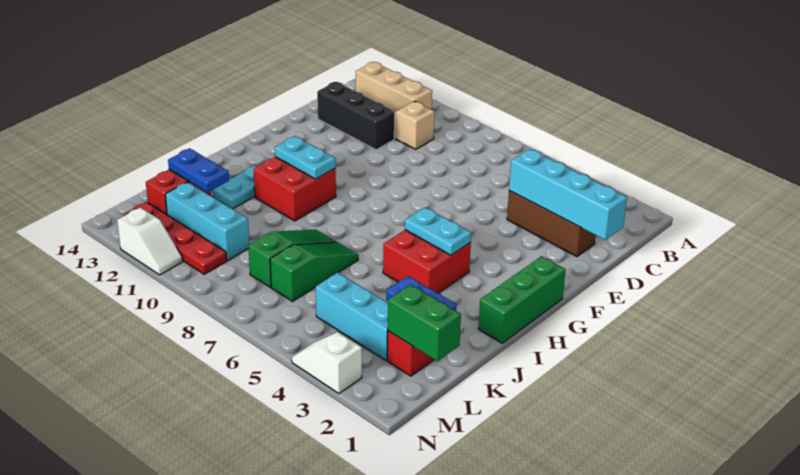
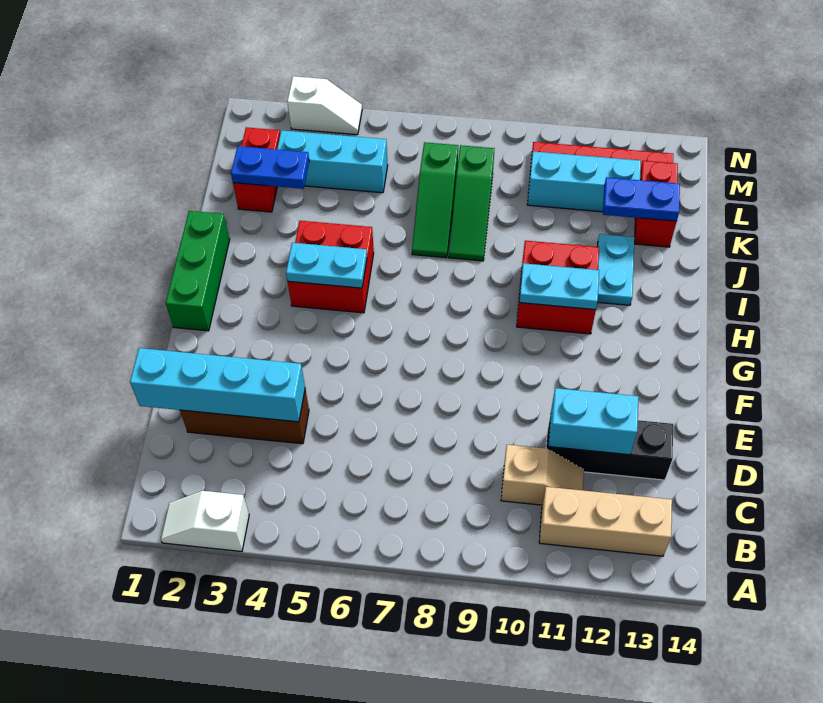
none -> cyan brick D11:D12 level 2
green brick L1:L2 level 2 -> none
white slope N11:N12 level 1 top 12 -> white slope A2:A3 level 1 top 3

